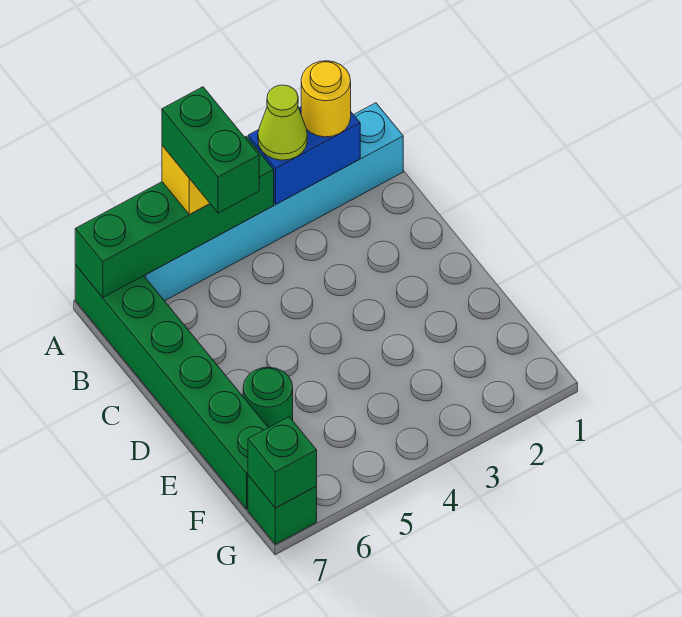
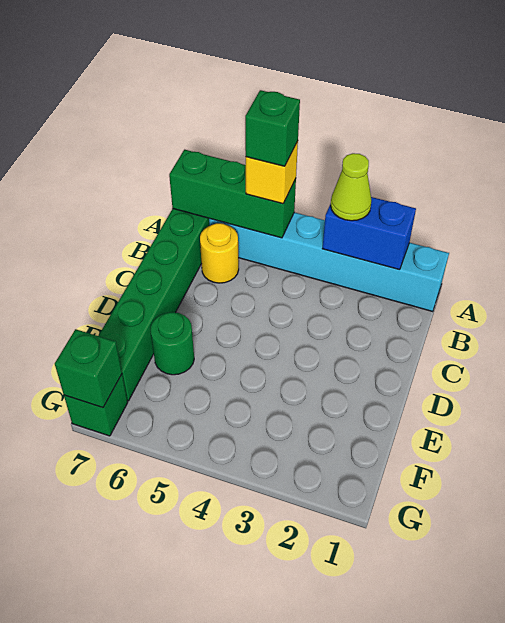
yellow round brick A2 level 3 -> yellow round brick B6 level 1
green brick A4:A7 level 2 -> green brick A5:A7 level 2
green brick A5:B5 level 4 -> green brick A5 level 4

